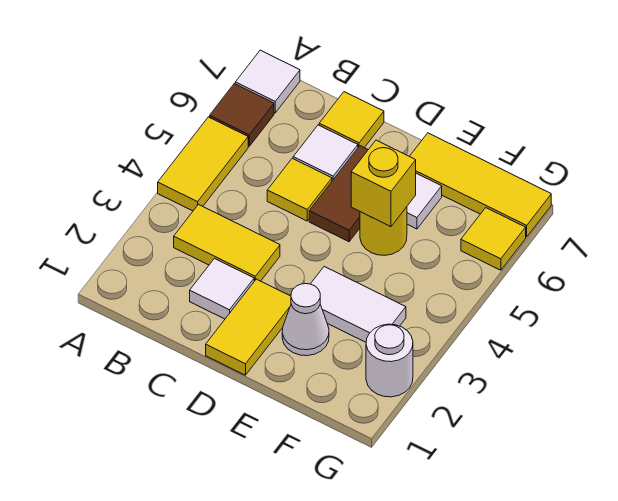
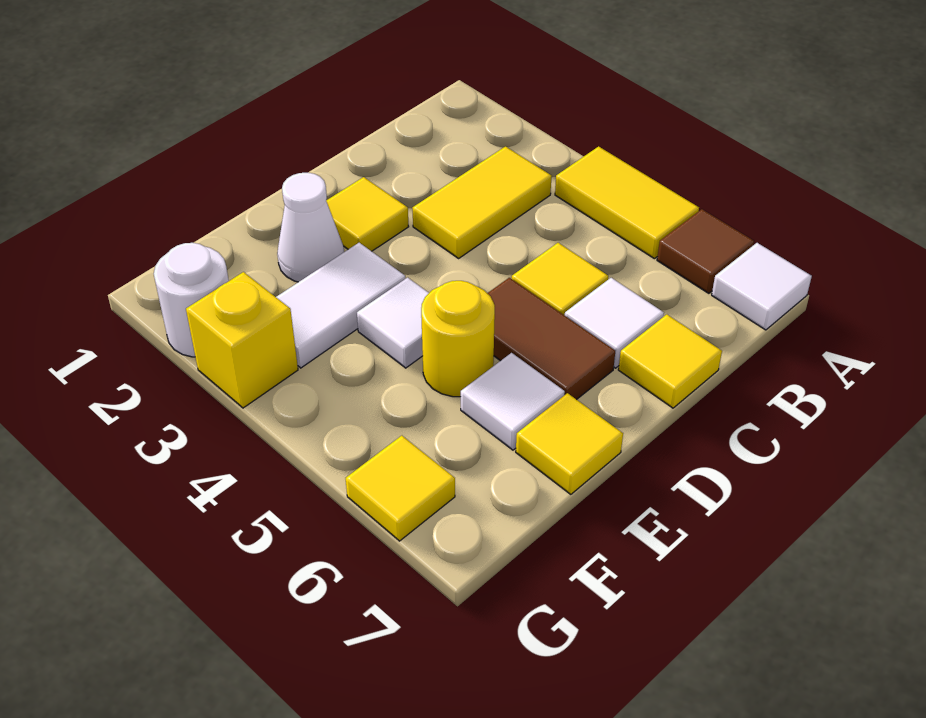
white tile C2 level 1 -> white tile E4 level 1
yellow tile D1:D2 level 1 -> yellow tile D2 level 1
yellow brick E5 level 2 -> yellow brick G3 level 1
yellow tile E7:G7 level 1 -> yellow tile E7 level 1

